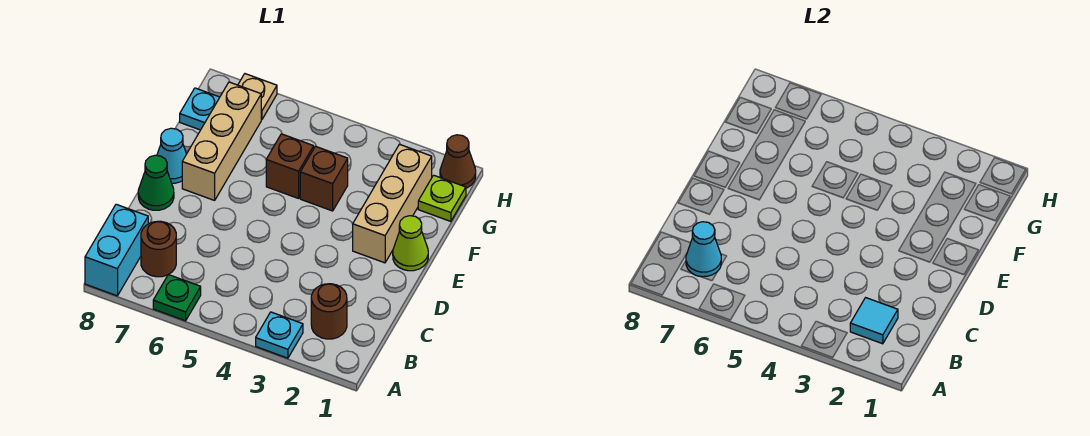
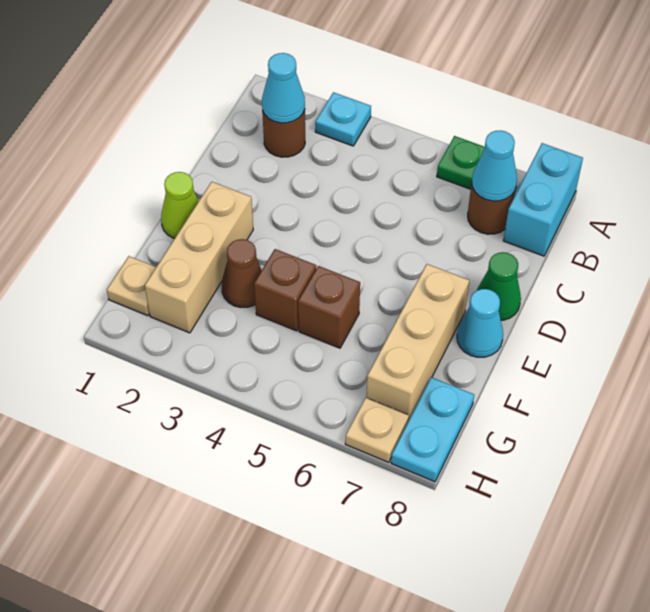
cyan tile B2 level 2 -> cyan cone B2 level 2
lime plate G1 level 1 -> tan plate G1 level 1
cyan plate G8 level 1 -> cyan plate G8:H8 level 1
brown cone H1 level 1 -> brown cone F3 level 1

